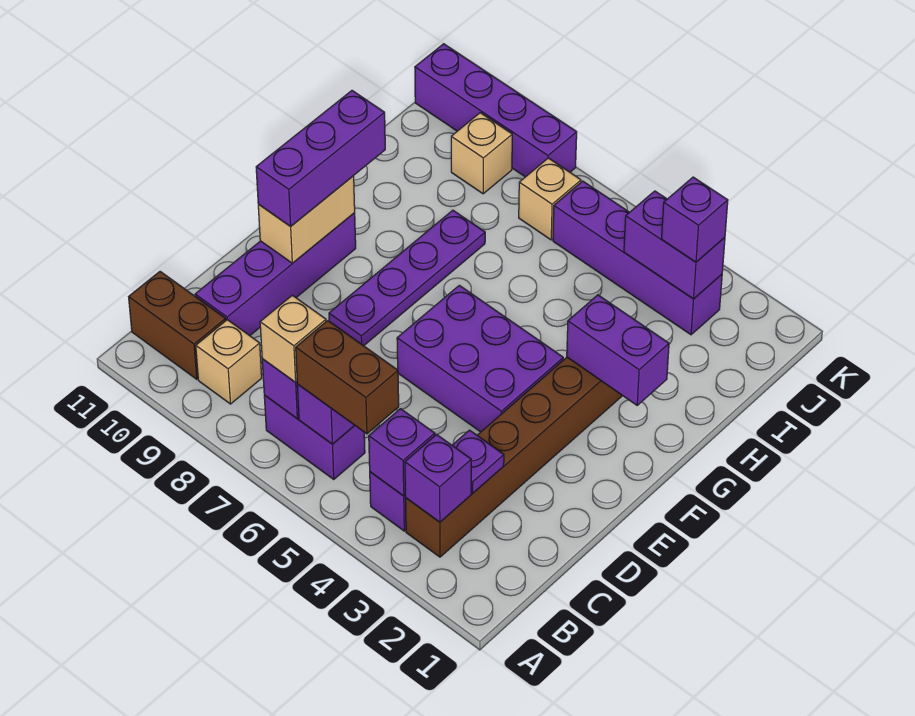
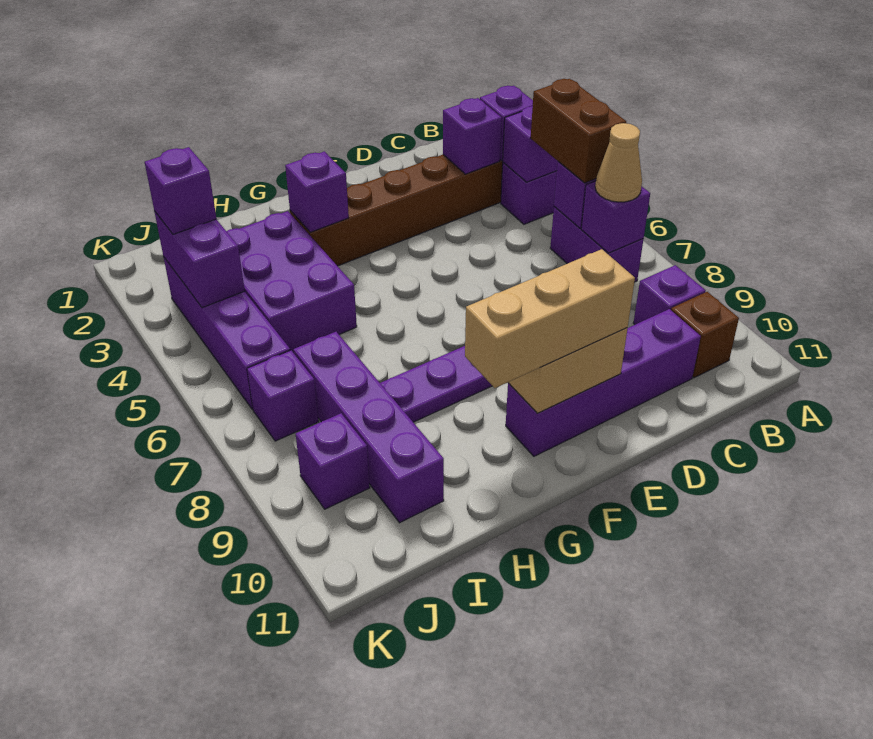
tan brick B7 level 3 -> tan cone B7 level 3
tan brick B9 level 1 -> purple brick B9 level 1
brown brick B10:B11 level 1 -> brown brick B10 level 1
purple plate C3 level 2 -> purple brick C3 level 2
purple brick E4:F6 level 1 -> purple brick H3:I5 level 1
purple brick E10:G10 level 3 -> tan brick E10:G10 level 3
purple brick G2:G3 level 2 -> purple brick G3 level 2
tan brick J7 level 1 -> purple brick J7 level 1
tan brick J9 level 1 -> purple brick J9 level 1
purple brick K8:K11 level 1 -> purple brick I7:I10 level 1

